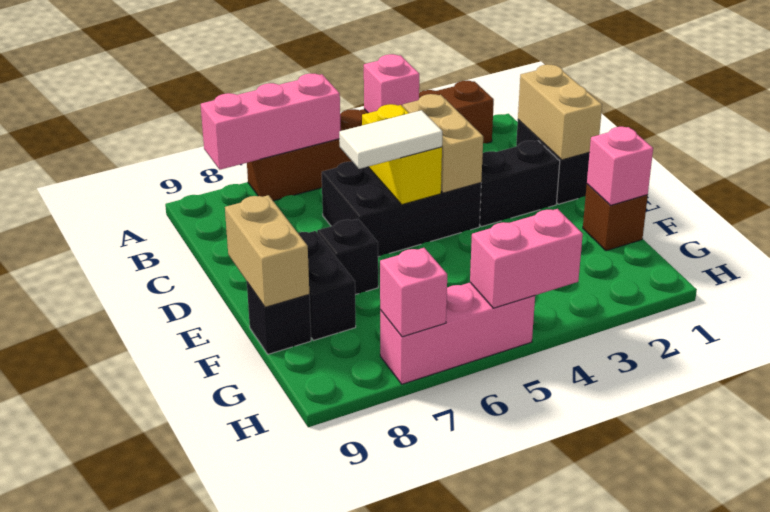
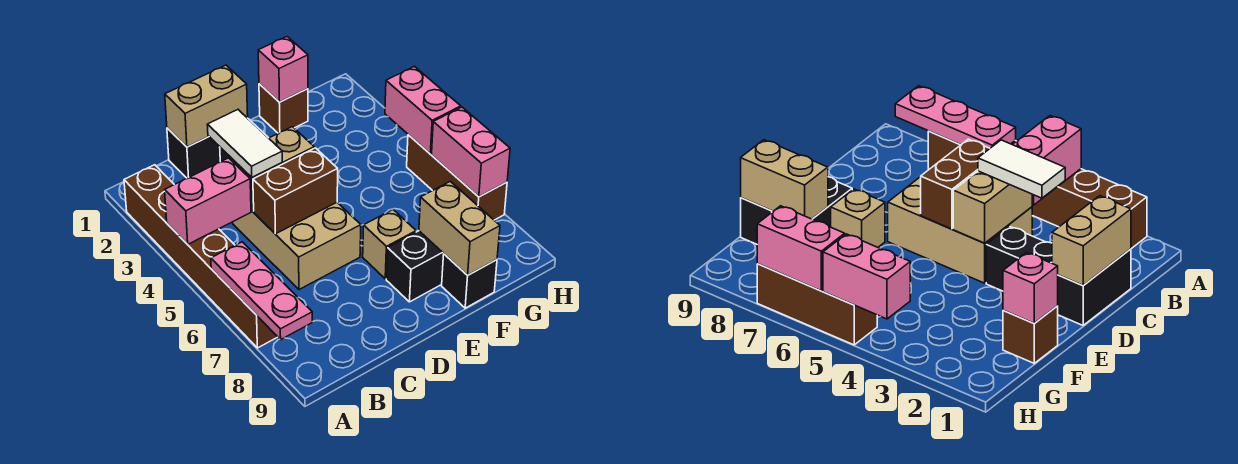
pink brick A4 level 2 -> pink brick A4:B4 level 2
pink brick A6:A8 level 2 -> pink plate A6:A8 level 2
black brick C4:D6 level 1 -> tan brick C4:D6 level 1
yellow brick C5:D5 level 2 -> brown brick C5:D5 level 2
white tile D5:D6 level 3 -> white tile C3:C4 level 3
black brick E7 level 1 -> tan brick E7 level 1
tan brick E9:F9 level 2 -> tan brick F8:F9 level 2
pink brick H5:H7 level 1 -> brown brick H5:H7 level 1
pink brick H7 level 2 -> pink brick H6:H7 level 2

